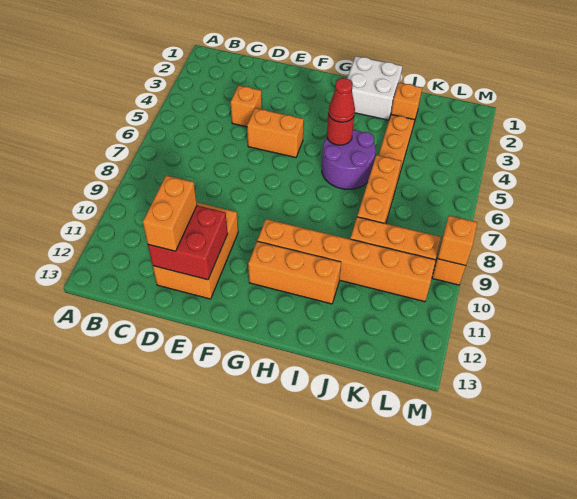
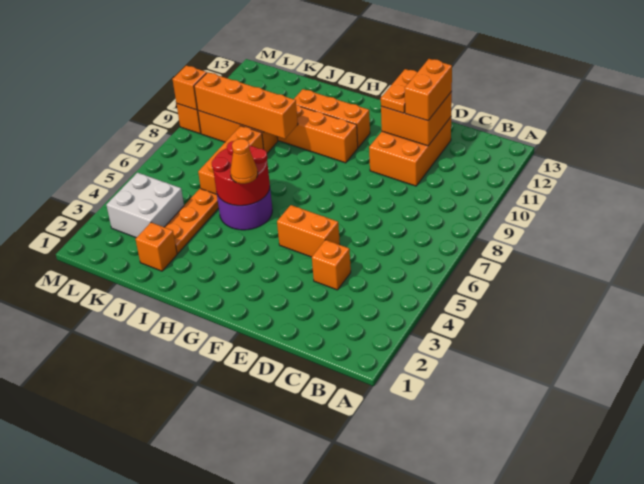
red brick D11:E12 level 2 -> orange brick D11:E12 level 2
none -> orange plate E11:E12 level 3
white brick H1:I2 level 1 -> white brick K3:L4 level 1
red round brick H5 level 2 -> red round brick H5:I6 level 2
red cone H5 level 3 -> orange cone H5 level 3
none -> orange brick I9:L9 level 2

